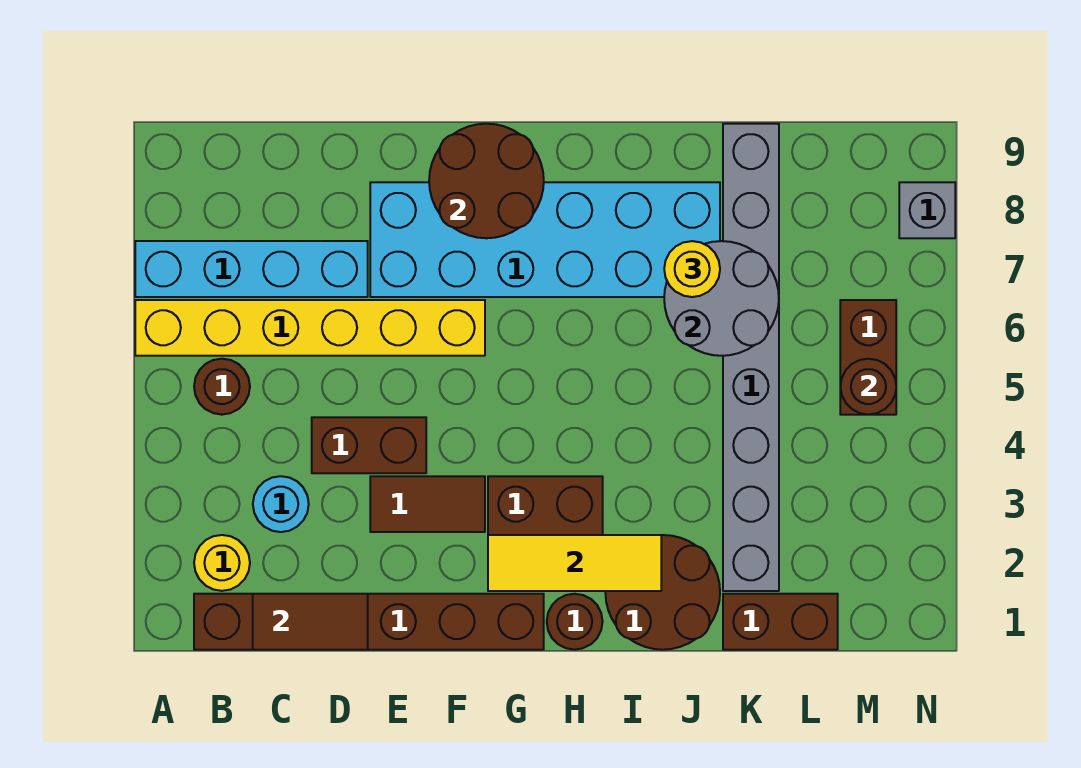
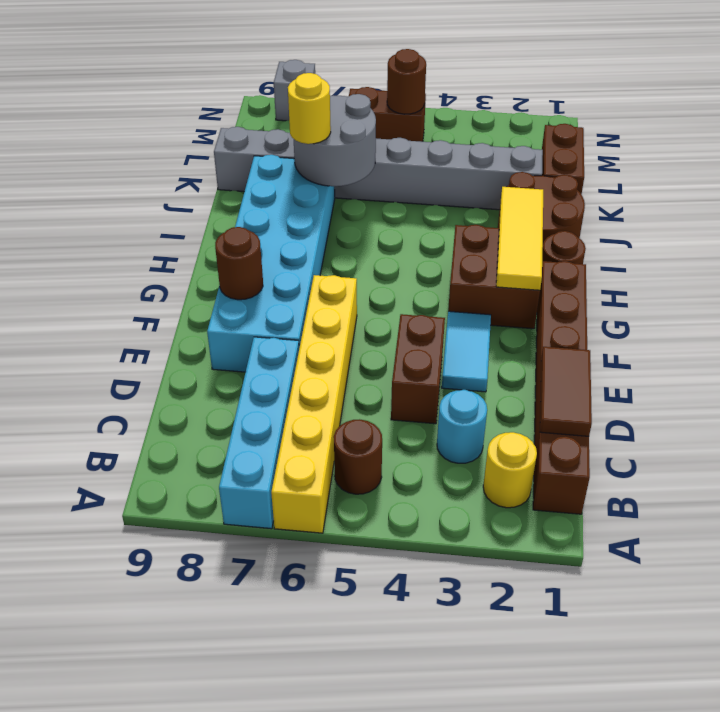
brown tile E3:F3 level 1 -> cyan tile E3:F3 level 1
brown round brick F8:G9 level 2 -> brown round brick F8 level 2

